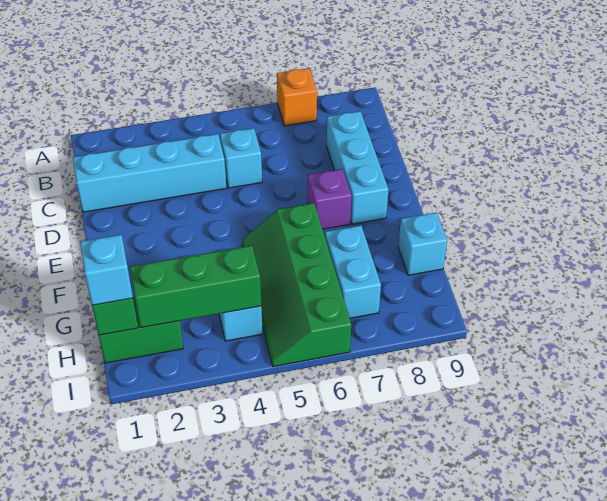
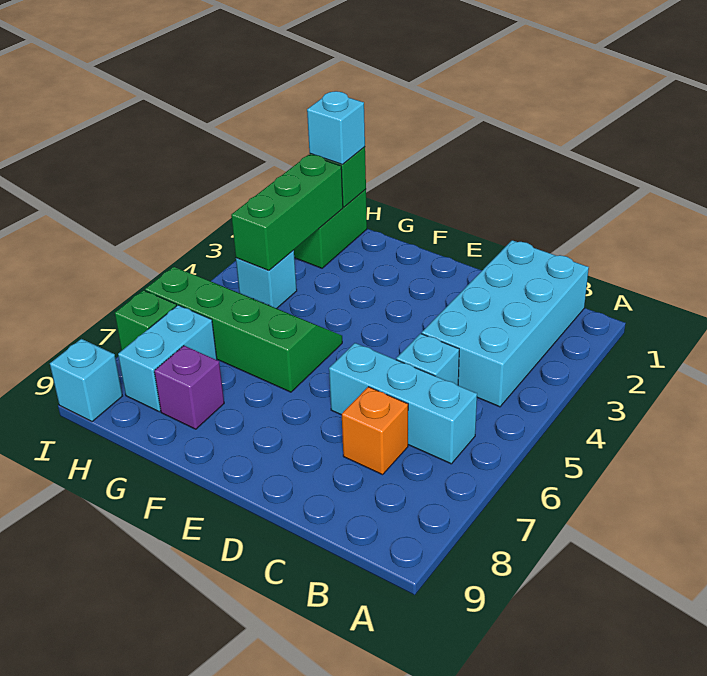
orange brick A7 level 1 -> orange brick C7 level 1
cyan brick C1:C4 level 1 -> cyan brick B1:C4 level 1
cyan brick C8:E8 level 1 -> cyan brick B6:D6 level 1
purple brick E7 level 1 -> purple brick G8 level 1
cyan brick G7:H7 level 1 -> cyan brick H7:H8 level 1
cyan brick G9 level 1 -> cyan brick I9 level 1
none -> green brick I7 level 1

